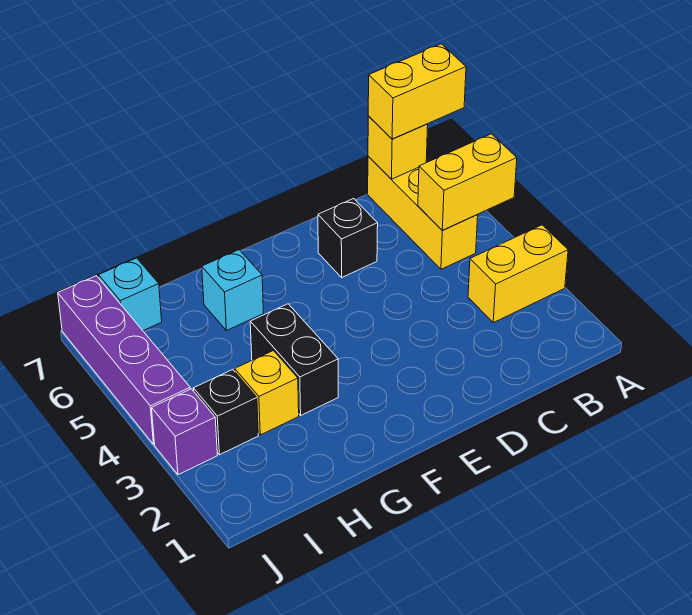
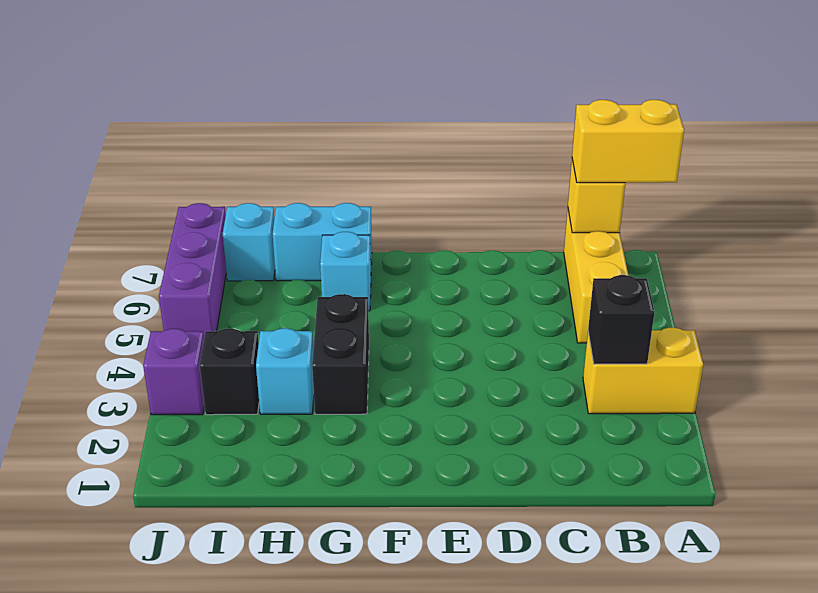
yellow brick A5:B5 level 2 -> none
black brick D6 level 1 -> black brick B3 level 2
none -> cyan brick G7:H7 level 1
yellow brick H3 level 1 -> cyan brick H3 level 1
purple brick J4:J7 level 1 -> purple brick J5:J7 level 1

